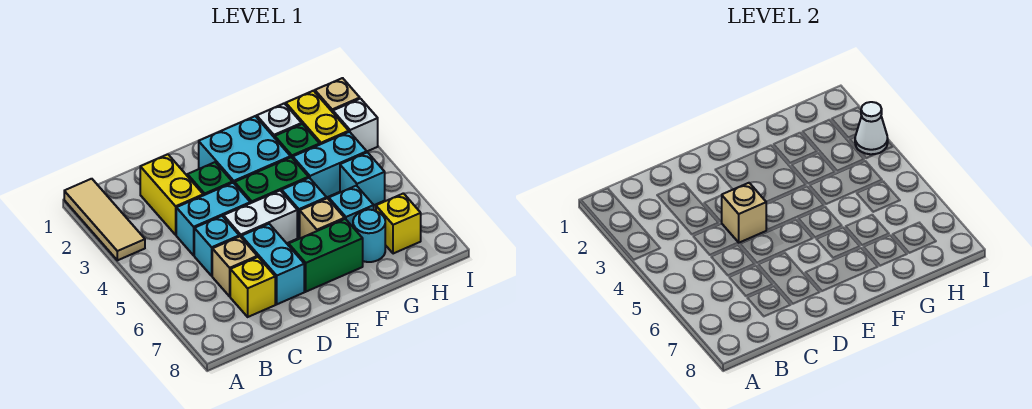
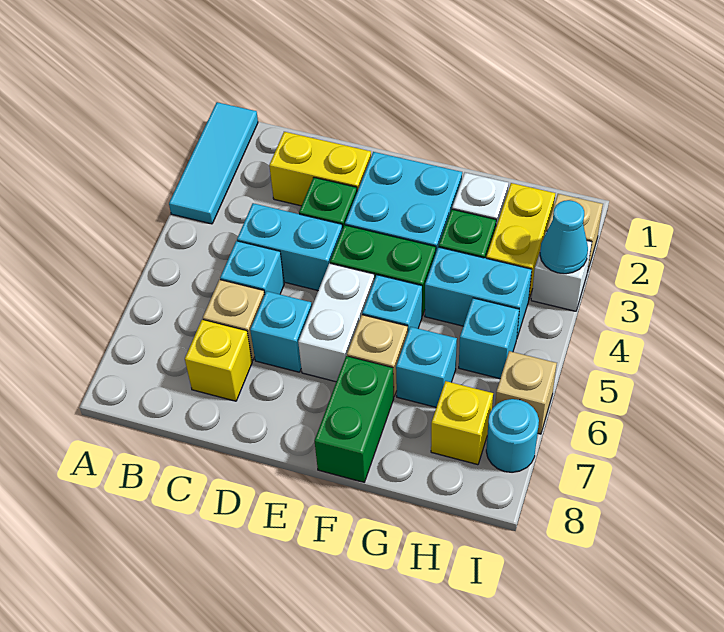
tan tile A1:A3 level 1 -> cyan tile A1:A3 level 1
yellow brick C2:C3 level 1 -> yellow brick C2:D2 level 1
tan brick D4 level 2 -> tan brick I6 level 1
white brick D5:E5 level 1 -> white brick E5:E6 level 1
cyan brick D6:D7 level 1 -> cyan brick D6 level 1
green brick E7:F7 level 1 -> green brick F7:F8 level 1
cyan round brick G7 level 1 -> cyan round brick I7 level 1
white cone I3 level 2 -> cyan cone I3 level 2

